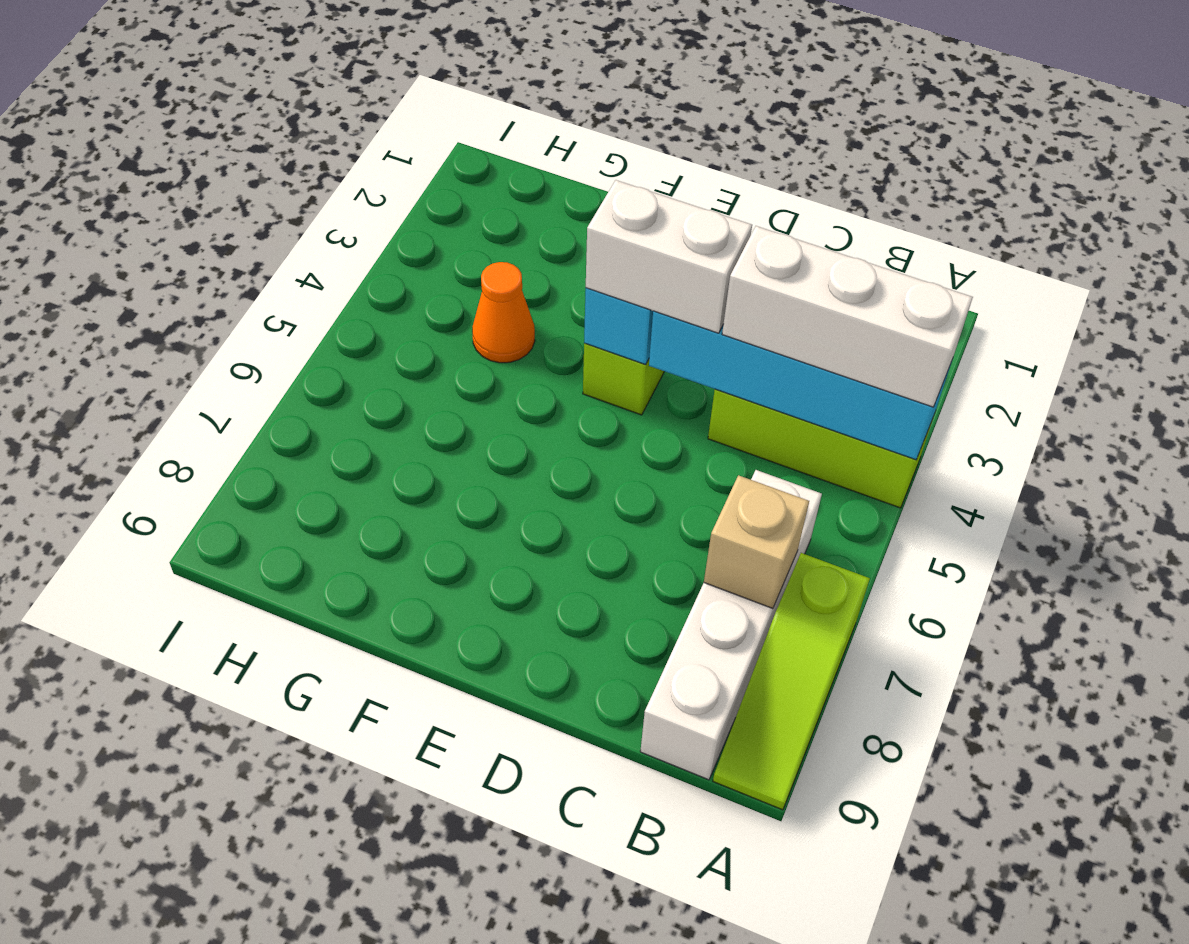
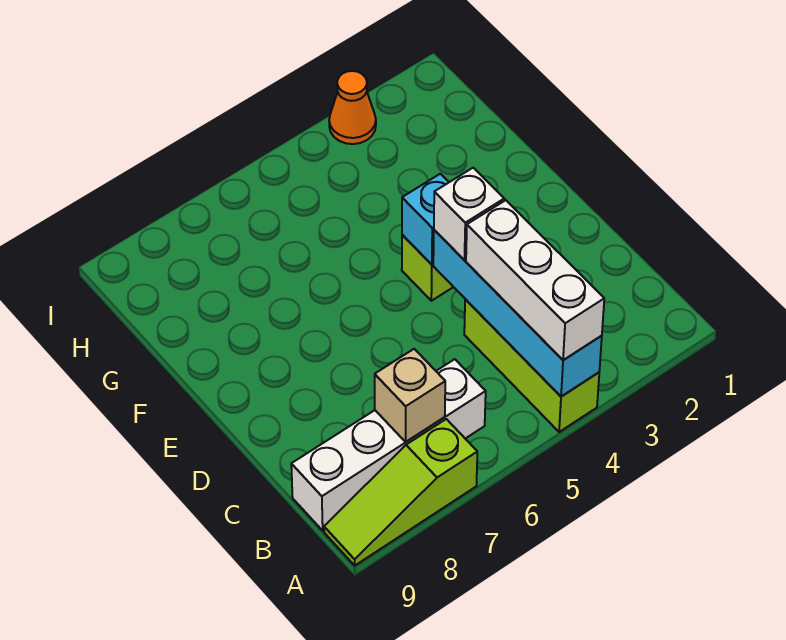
white brick D4:E4 level 3 -> white brick D4 level 3
orange cone G4 level 1 -> orange cone I3 level 1

